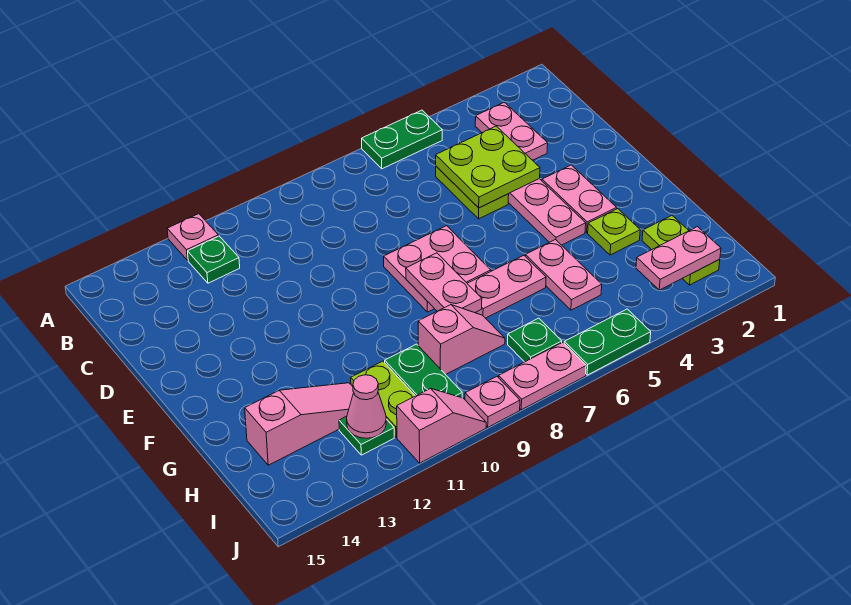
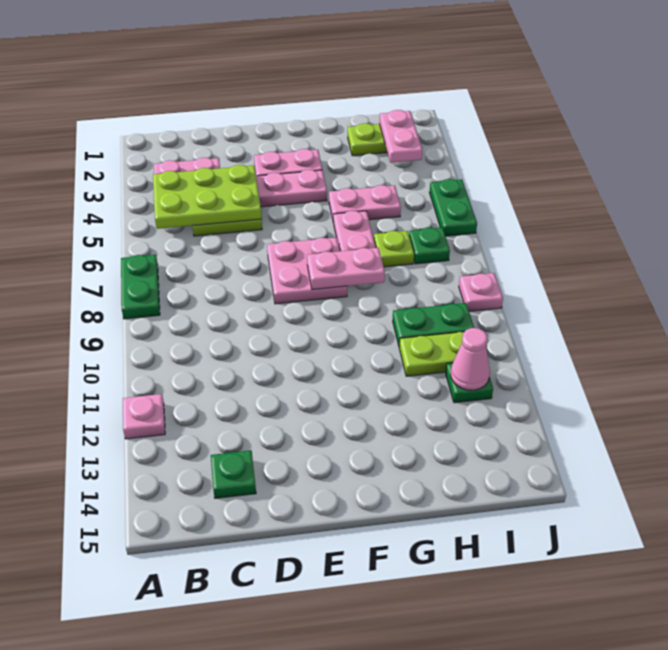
green plate A5:A6 level 1 -> green plate A7:A8 level 1
green plate B12 level 1 -> green plate C14 level 1
lime plate C4:D5 level 2 -> lime plate B4:D5 level 2
lime plate G3 level 1 -> lime plate H7 level 1
pink slope H8:H9 level 1 top 9 -> none
pink slope H12:H14 level 1 top 14 -> none
pink plate J7:J8 level 1 -> none
pink slope J10:J11 level 1 top 11 -> none

